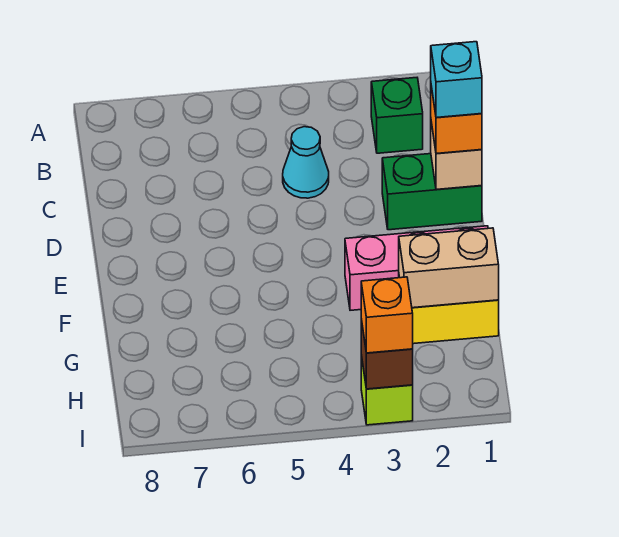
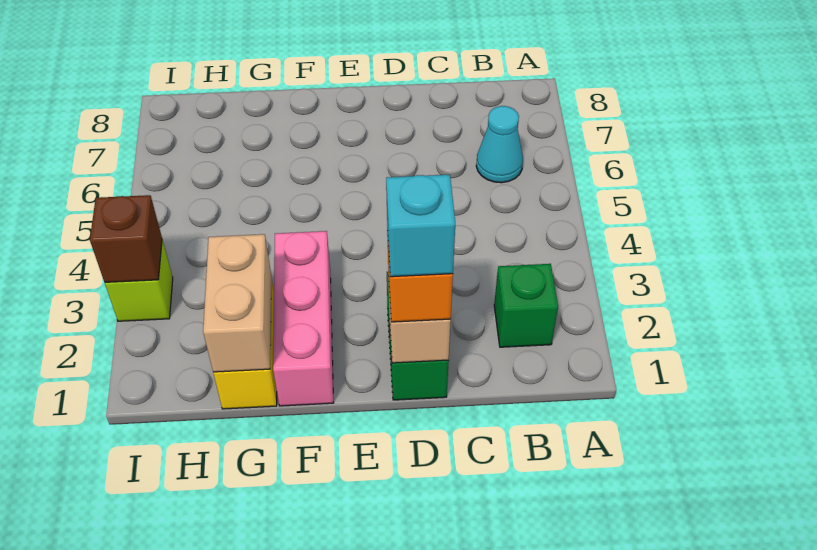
cyan cone C4 level 1 -> cyan cone B6 level 1
orange brick I3 level 3 -> none

